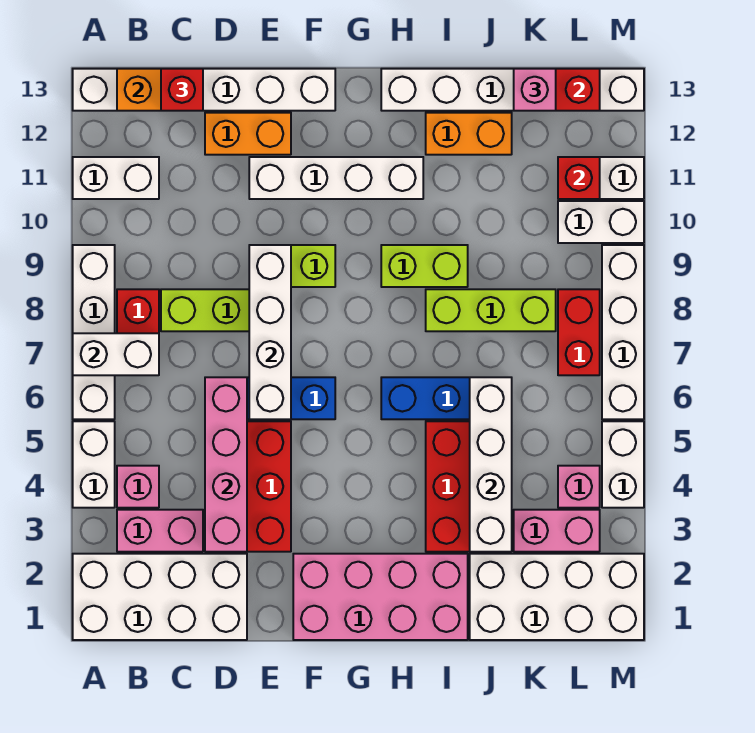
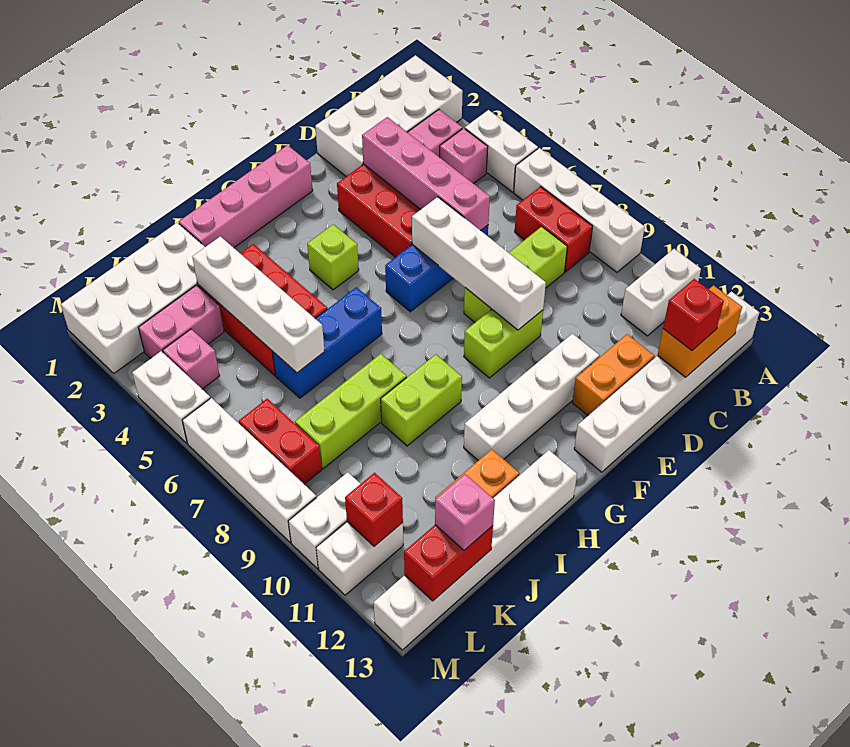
white brick A7:B7 level 2 -> none
pink brick F1:I2 level 1 -> pink brick F1:I1 level 1
none -> lime brick G4 level 1

